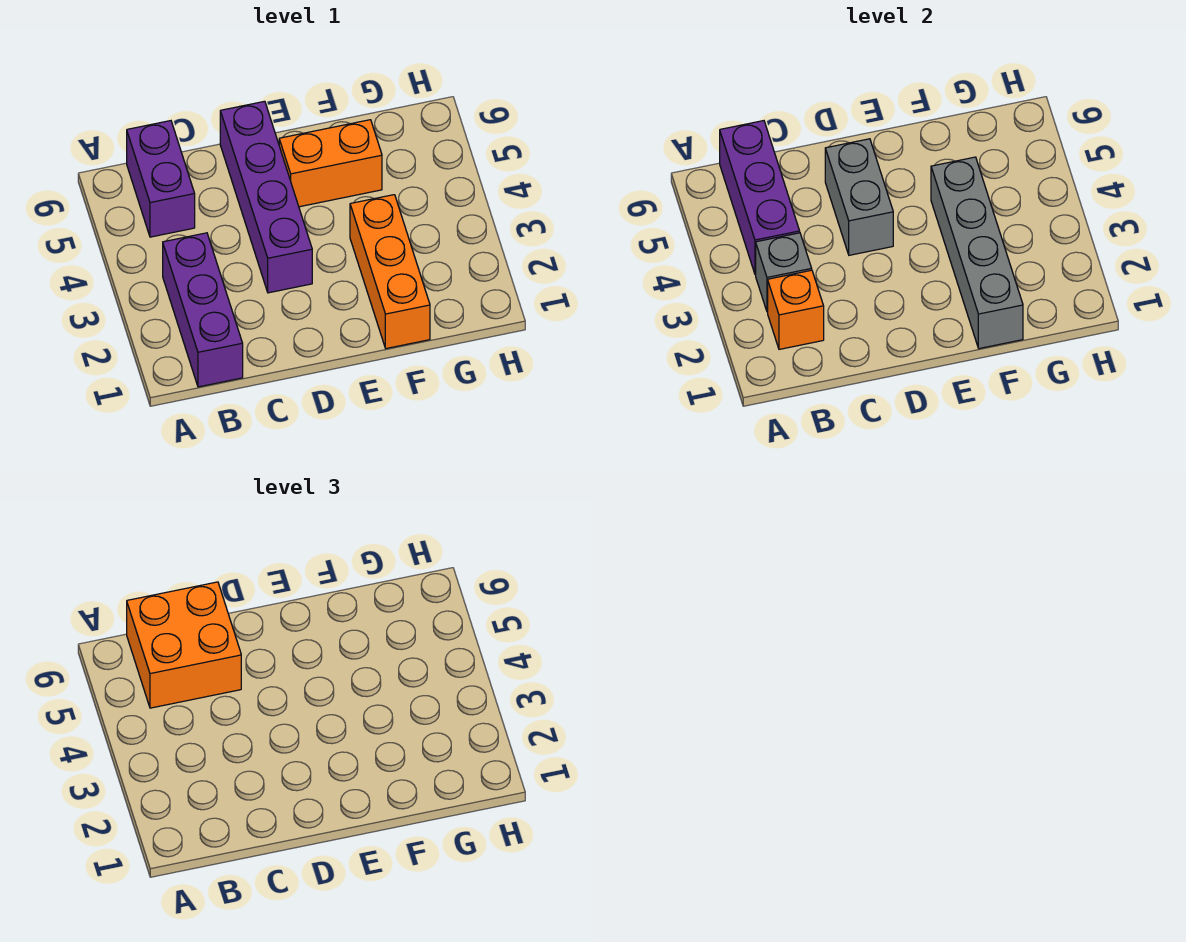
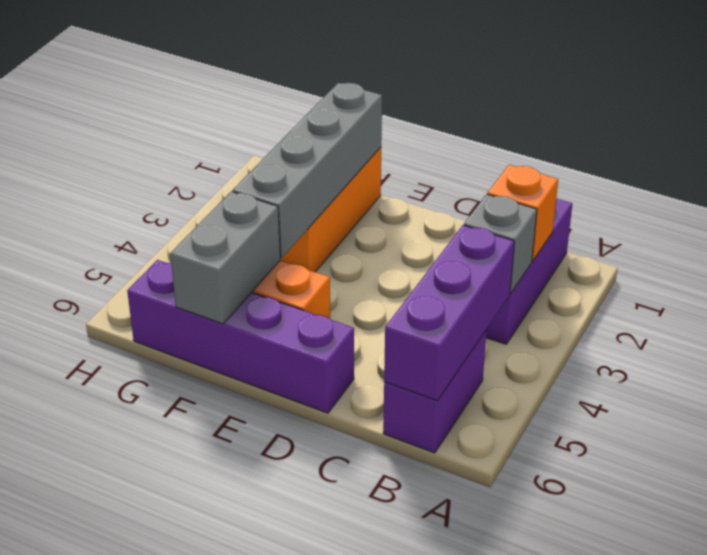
orange brick B5:C6 level 3 -> none
purple brick D3:D6 level 1 -> purple brick D6:G6 level 1
grey brick D4:D5 level 2 -> grey brick F5:F6 level 2

